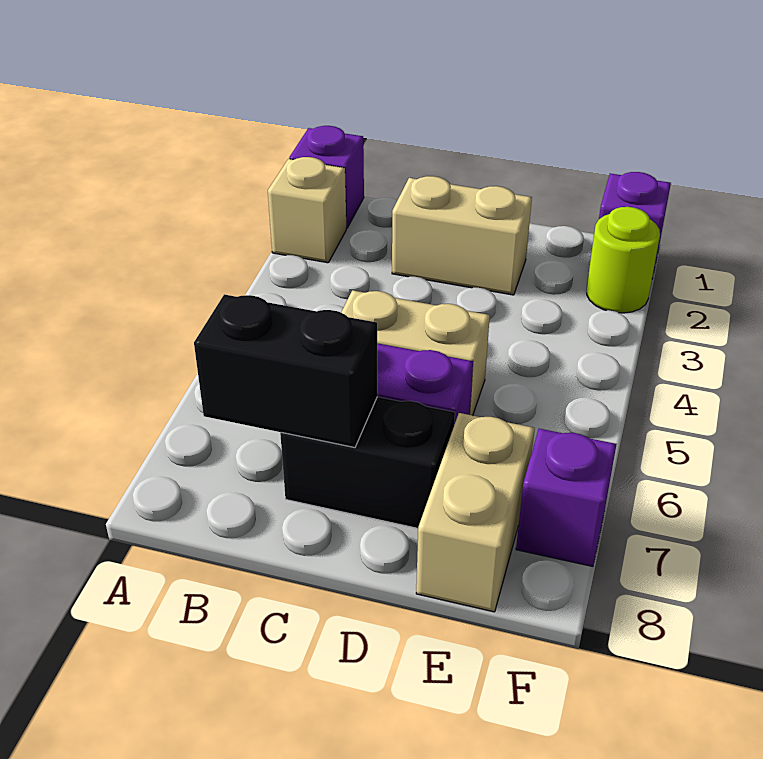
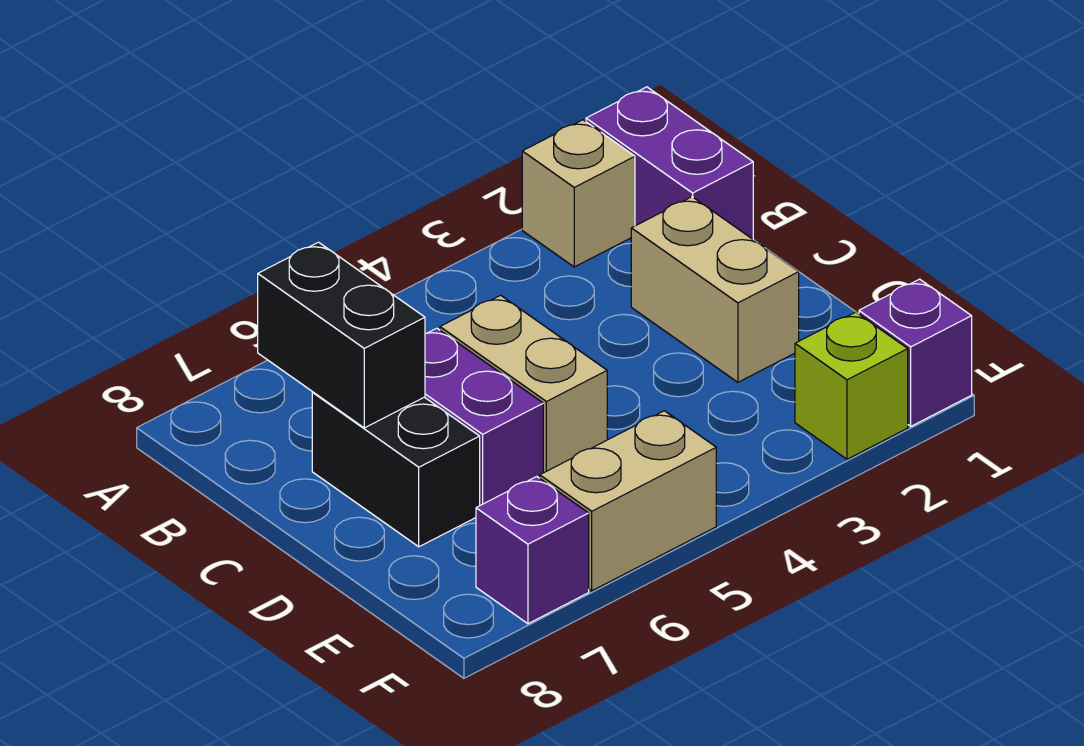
purple brick A1 level 1 -> purple brick A1:B1 level 1
tan brick E7:E8 level 1 -> tan brick F5:F6 level 1
lime round brick F2 level 1 -> lime brick F2 level 1

